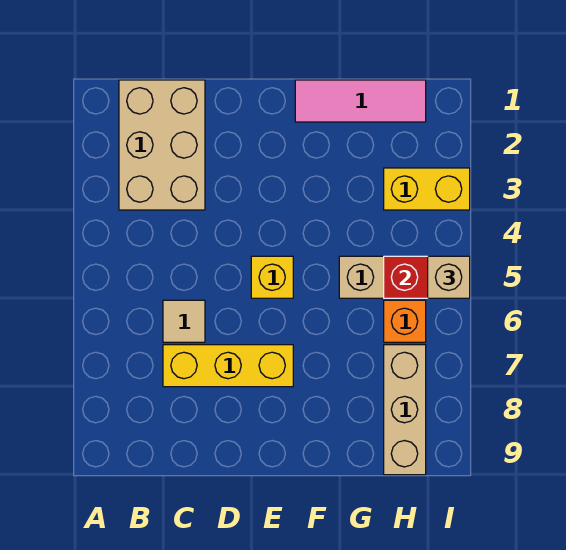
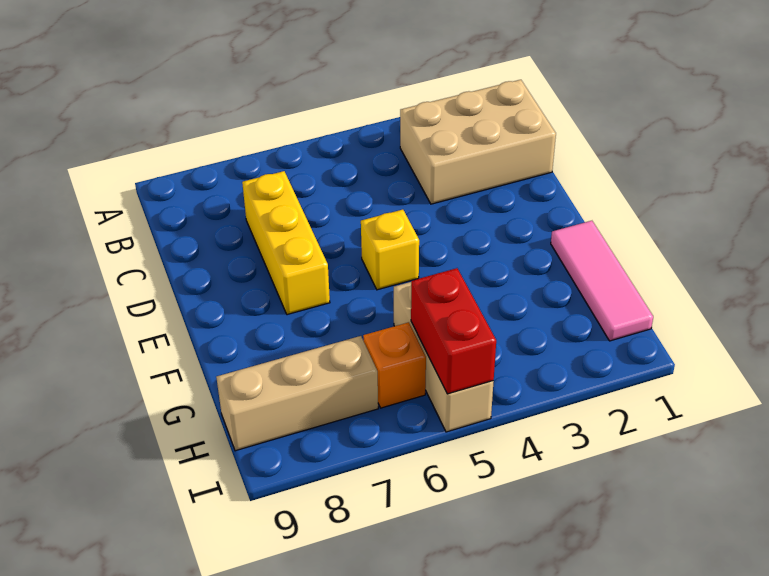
tan tile C6 level 1 -> none
yellow brick H3:I3 level 1 -> none
tan brick I5 level 3 -> none

